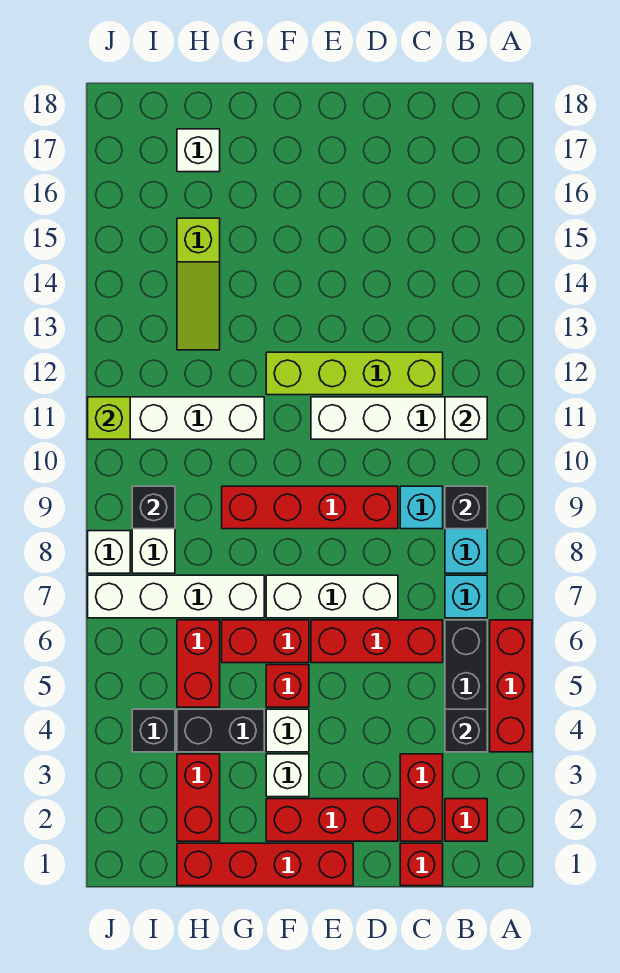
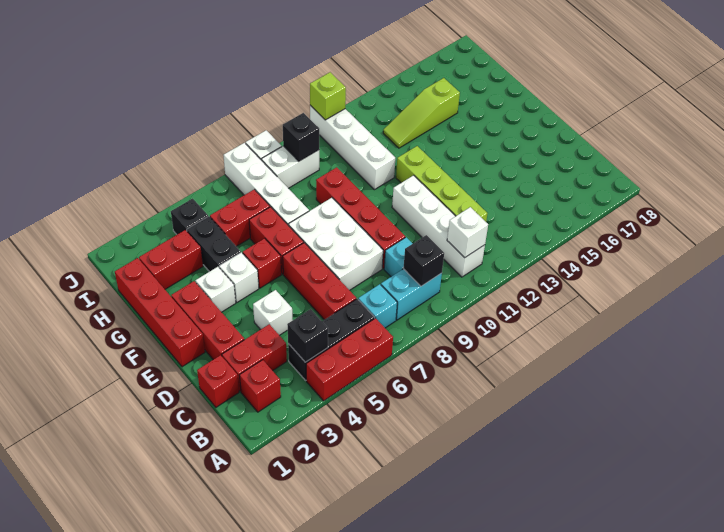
white brick D7:F7 level 1 -> white brick D7:F8 level 1
white brick H17 level 1 -> white brick D4 level 1

